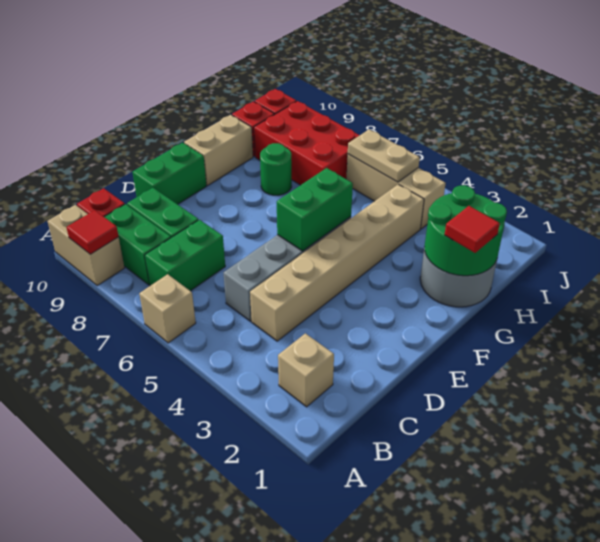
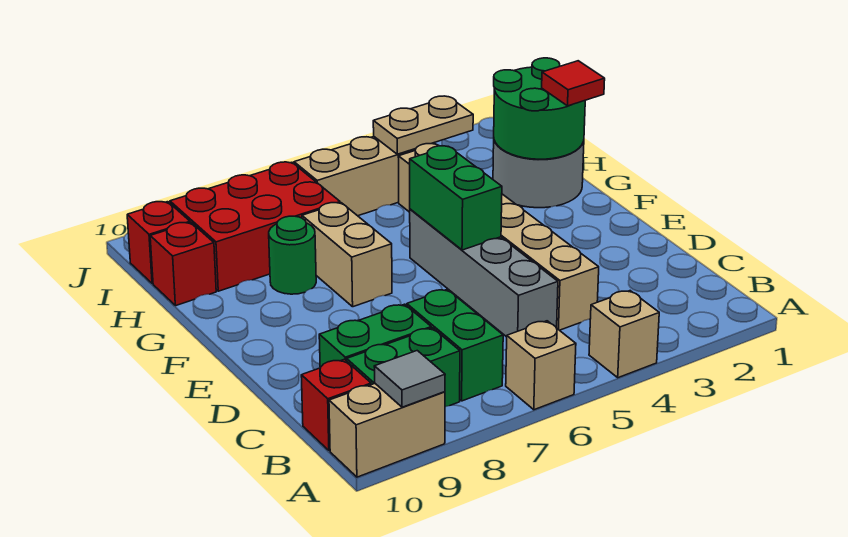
red tile A9 level 2 -> grey tile A9 level 2
tan brick B2 level 1 -> tan brick A4 level 1
green brick D10:E10 level 1 -> none
tan brick F10:G10 level 1 -> tan brick F7:G7 level 1
tan plate I5:I6 level 2 -> tan plate I3:I4 level 2

